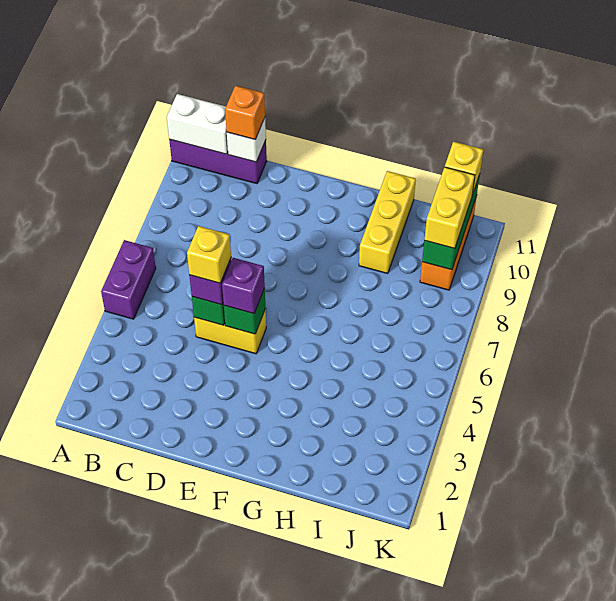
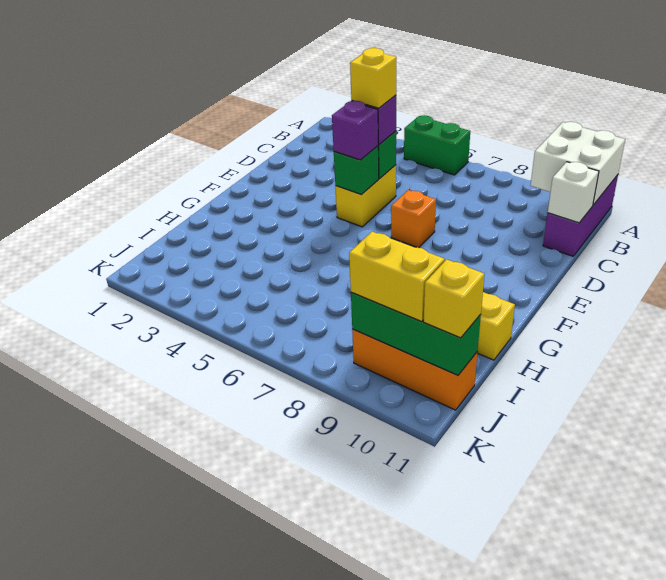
purple brick A5:A6 level 1 -> green brick A5:A6 level 1
white brick A11:B11 level 2 -> white brick A10:B11 level 2
orange brick C11 level 3 -> orange brick E7 level 1

